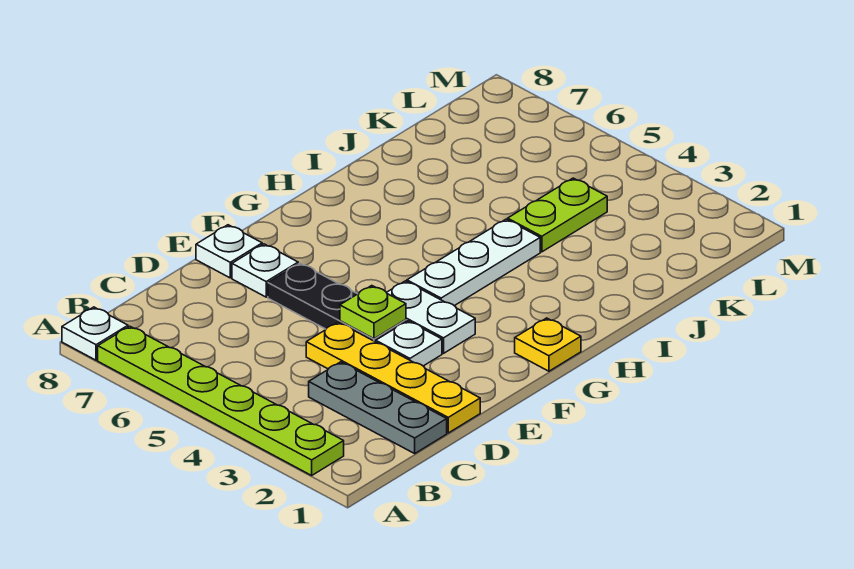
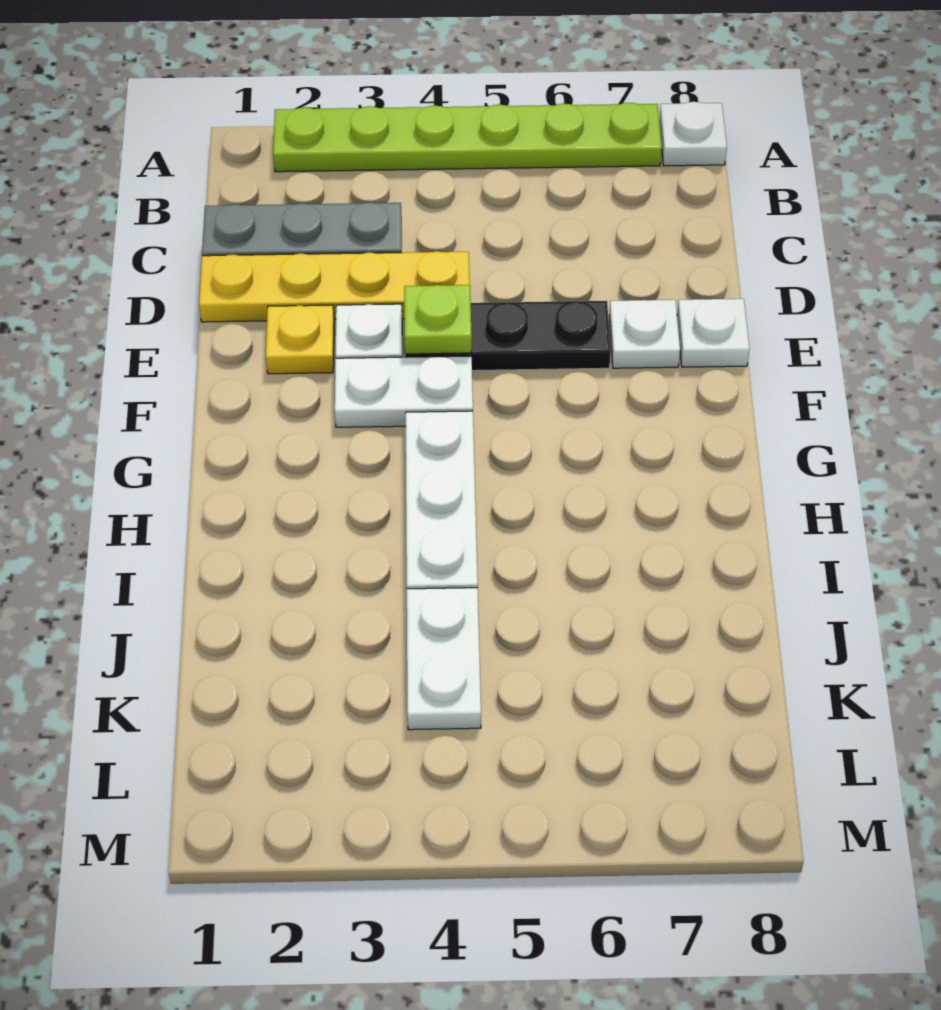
yellow plate G1 level 1 -> yellow plate E2 level 1
lime plate J4:K4 level 1 -> white plate J4:K4 level 1

